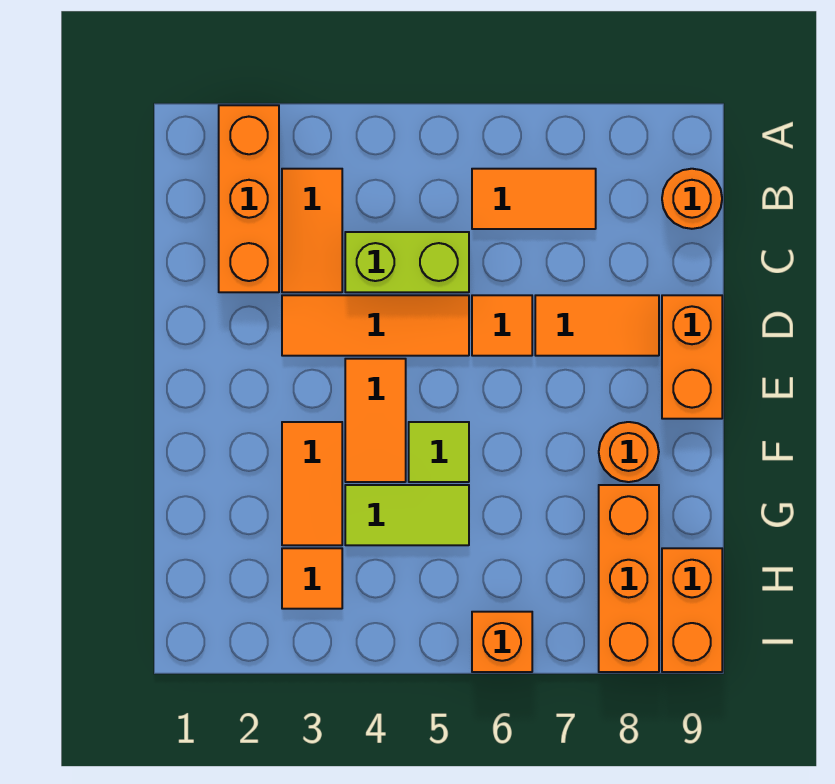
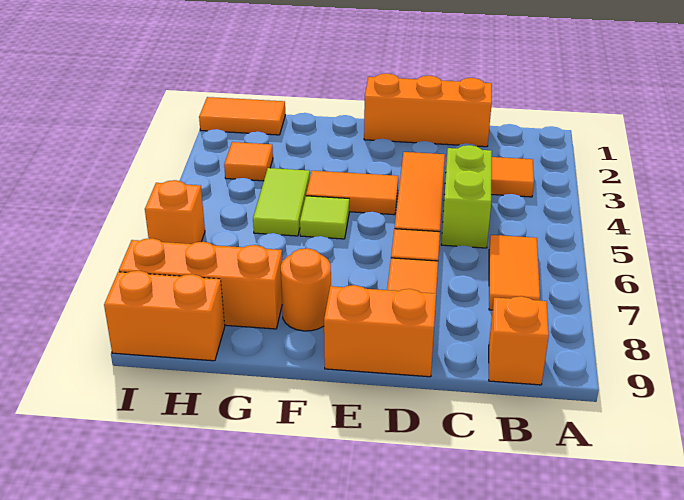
orange brick A2:C2 level 1 -> orange brick C1:E1 level 1
orange round brick B9 level 1 -> orange brick B9 level 1
orange tile F3:G3 level 1 -> orange tile H1:I1 level 1

